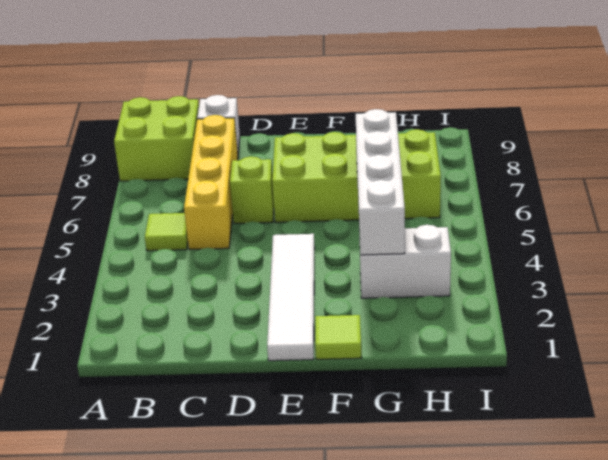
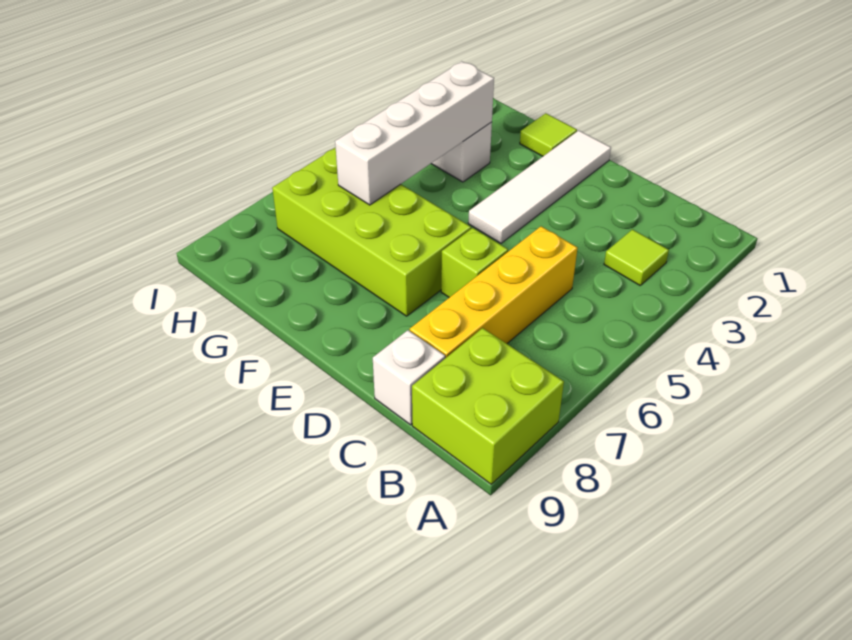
lime tile B5 level 1 -> lime tile B3 level 1

